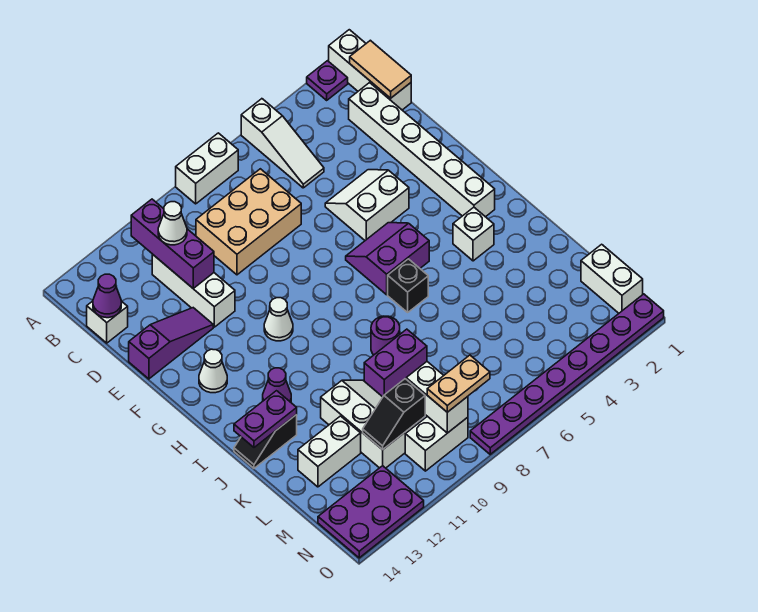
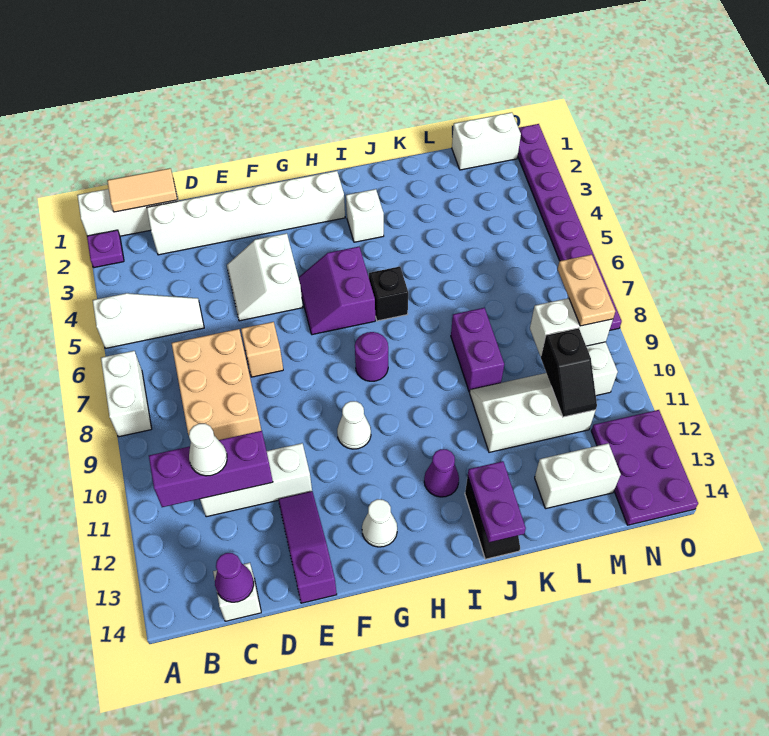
none -> tan brick E7 level 1
purple round brick J8 level 1 -> purple round brick H8 level 1
white brick L12:L13 level 1 -> white brick L13:M13 level 1

